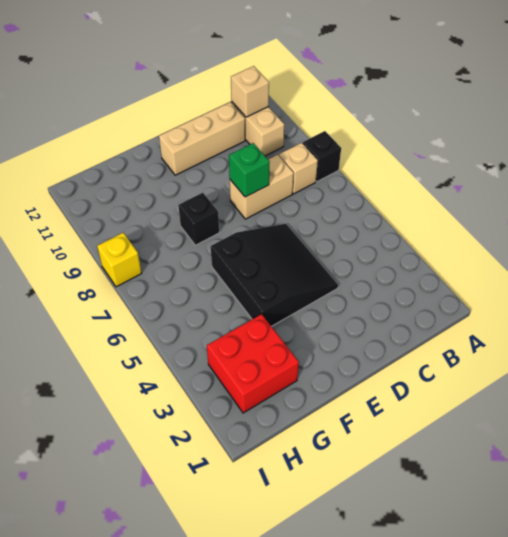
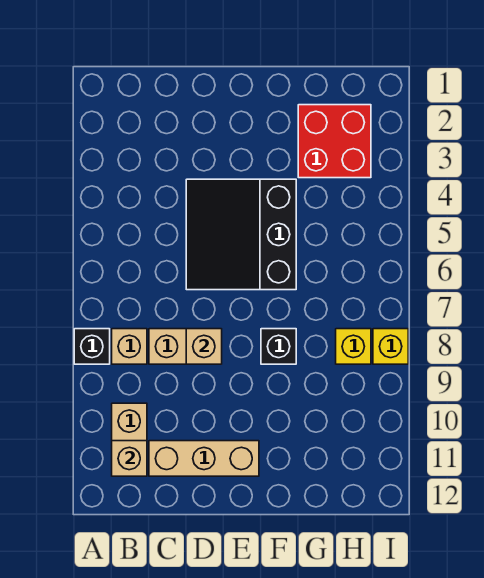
green brick D8 level 2 -> tan brick D8 level 2
none -> yellow brick H8 level 1

